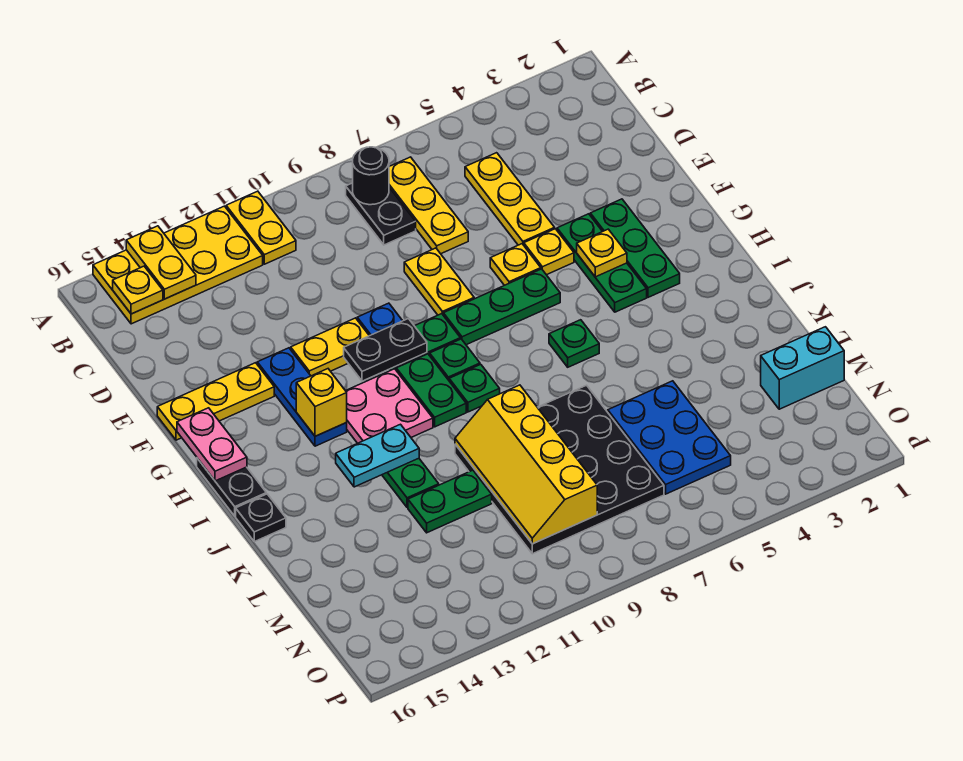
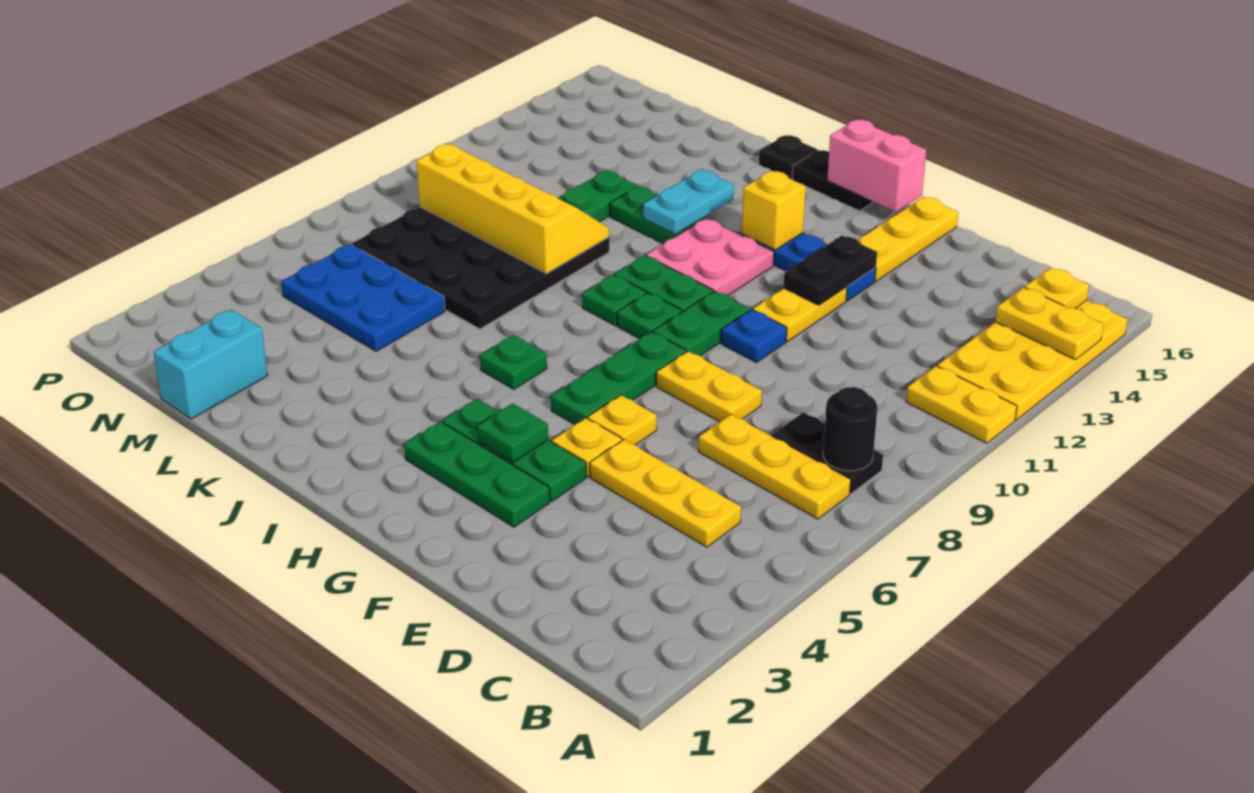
yellow plate G4 level 2 -> green plate G4 level 2
black plate G10:G11 level 2 -> black plate F12:F13 level 2
pink plate G16:H16 level 2 -> pink brick G16:H16 level 2

